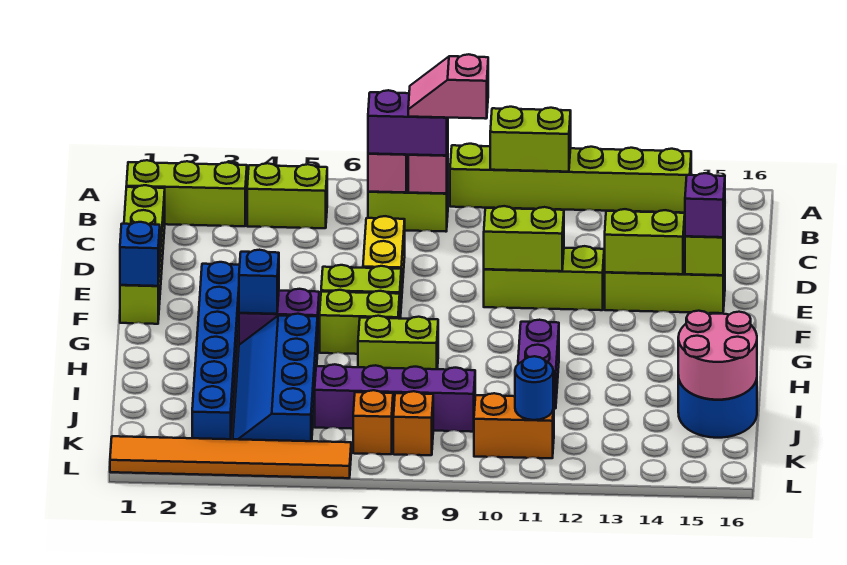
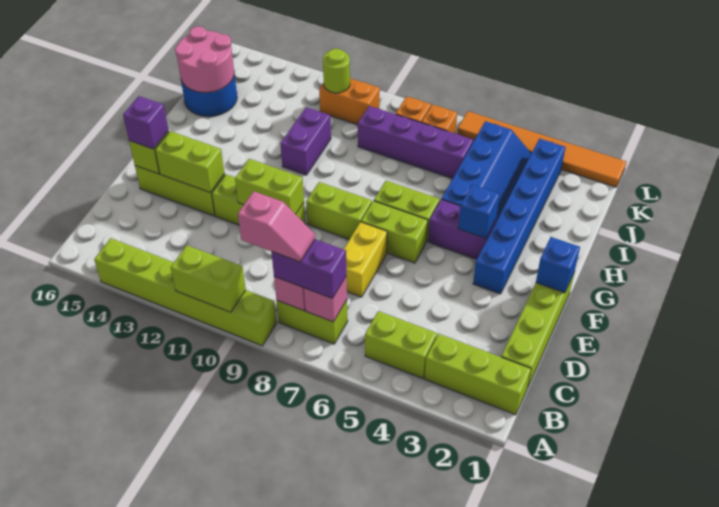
lime brick H7:H8 level 1 -> lime brick F8:F9 level 1
blue round brick K11 level 2 -> lime round brick K11 level 2

